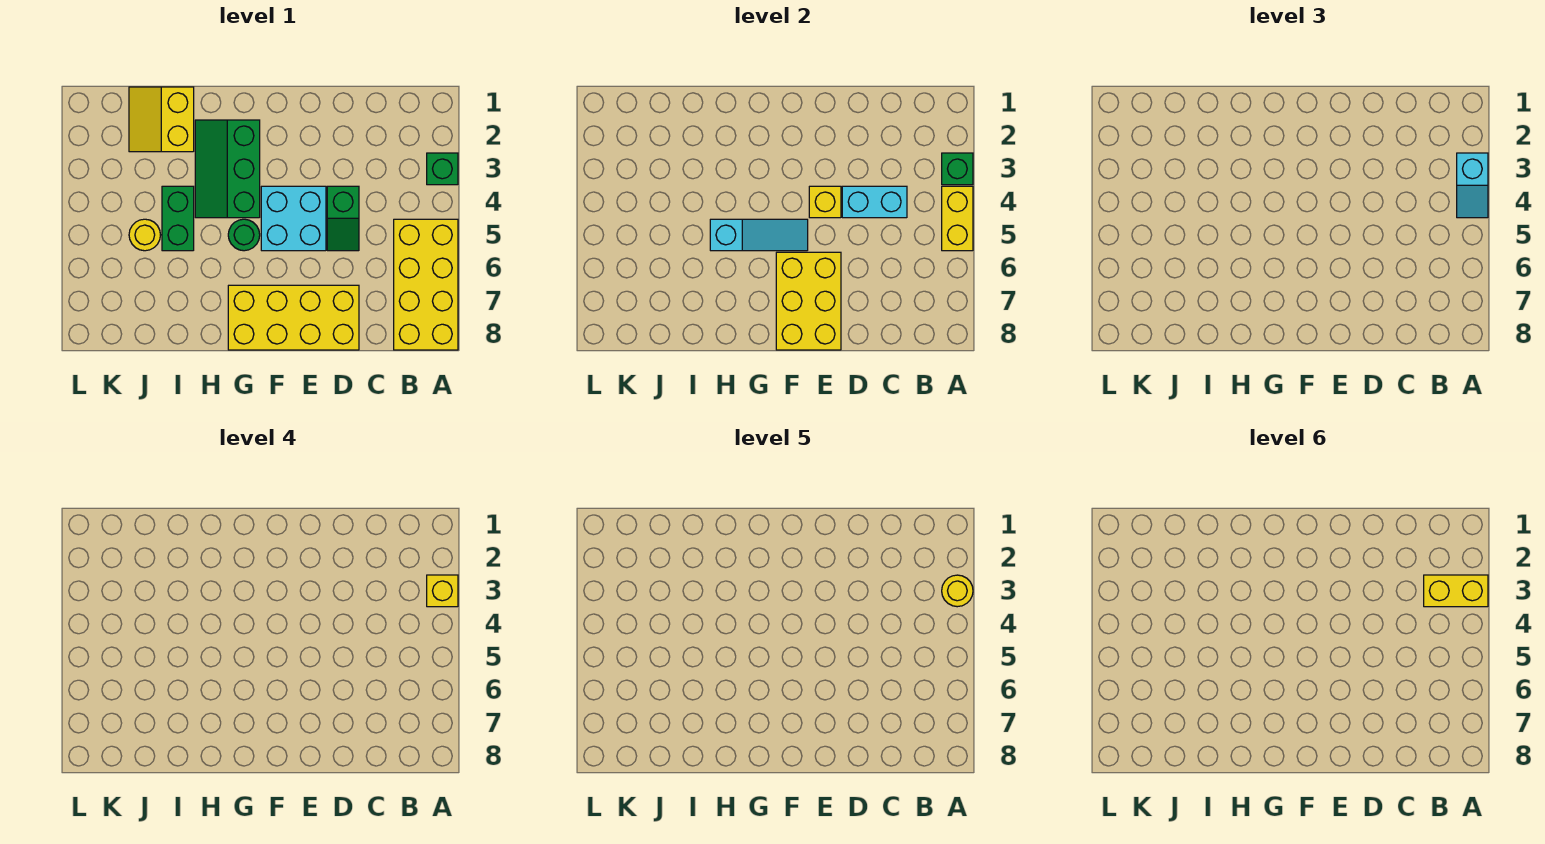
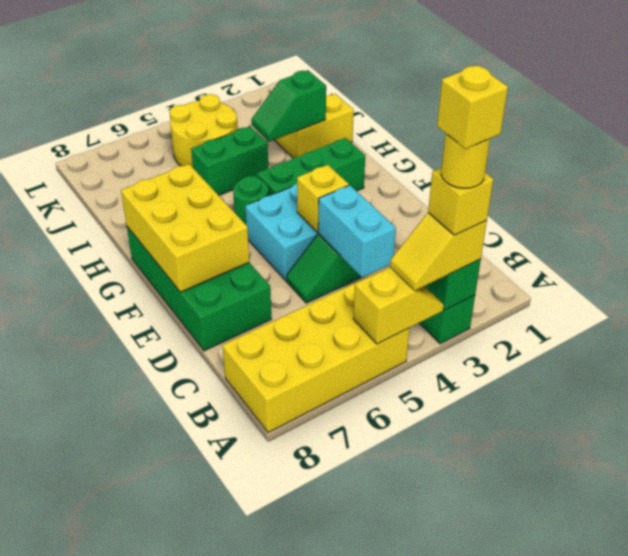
cyan slope A3:A4 level 3 top 3 -> yellow slope A3:A4 level 3 top 3
yellow brick A3:B3 level 6 -> yellow brick A3 level 6
yellow brick A4:A5 level 2 -> yellow slope A4:A5 level 2 top 5
yellow brick D7:G8 level 1 -> green brick D7:G8 level 1
yellow brick E6:F8 level 2 -> yellow brick E7:G8 level 2
cyan slope F5:H5 level 2 top H -> none
none -> green slope I2:I3 level 2 top 2
yellow round brick J5 level 1 -> yellow round brick J4:K5 level 1

